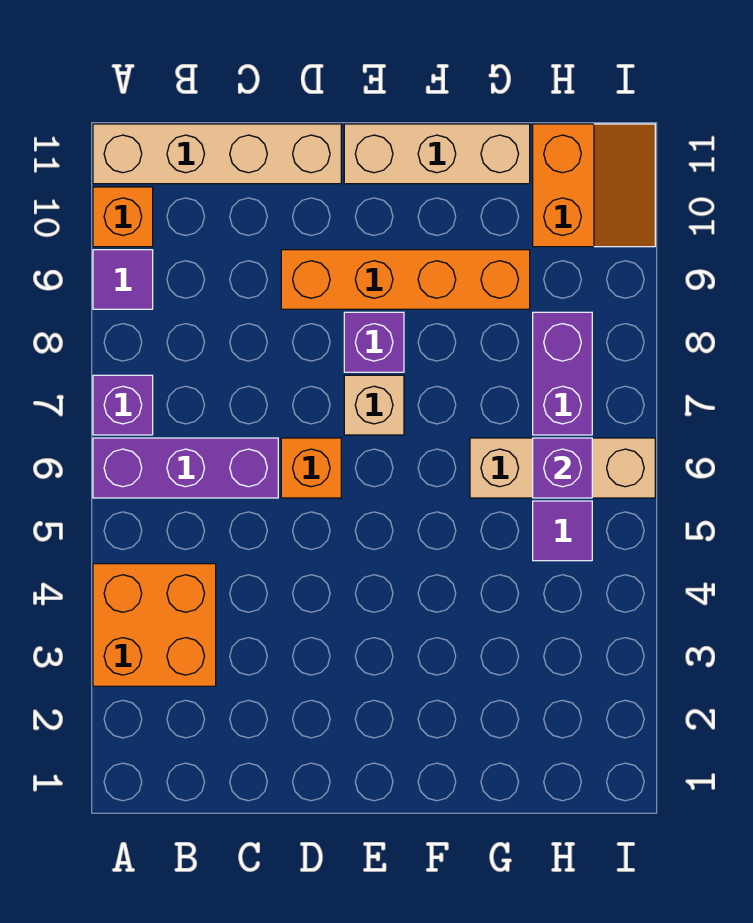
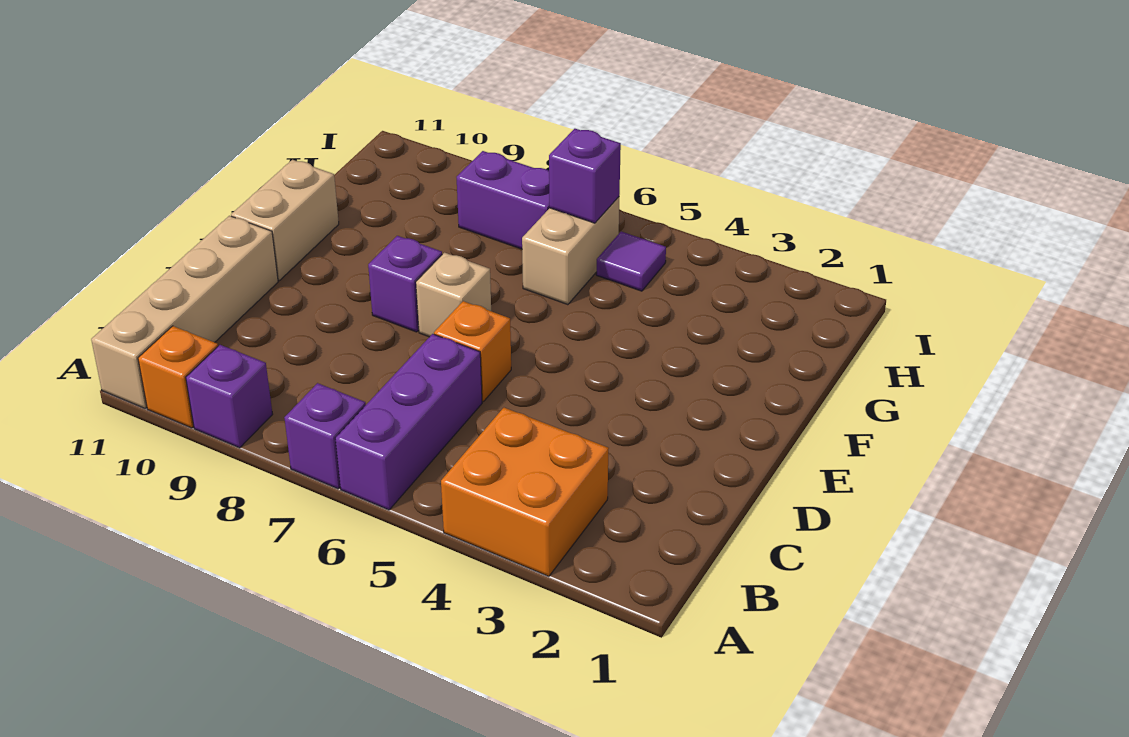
purple tile A9 level 1 -> purple brick A9 level 1
orange brick D9:G9 level 1 -> none
tan brick E11:G11 level 1 -> tan brick E11:F11 level 1
tan brick G6:I6 level 1 -> tan brick G6:H6 level 1
orange slope H10:I11 level 1 top H -> none

